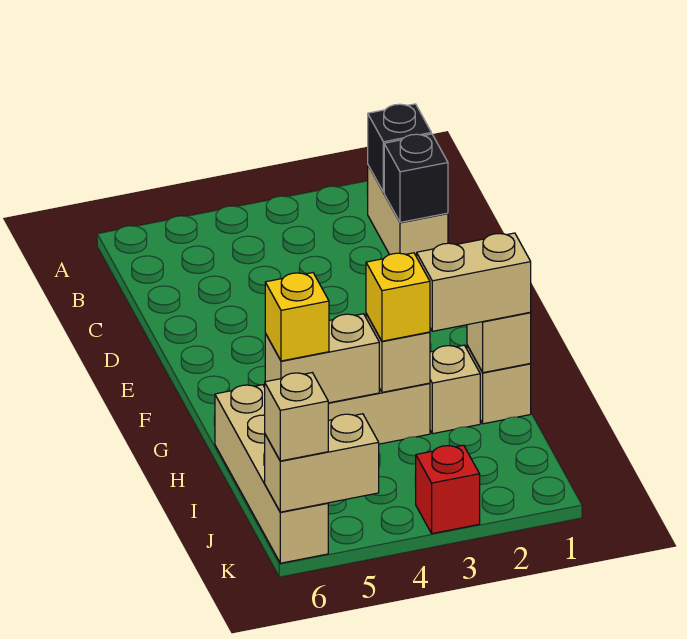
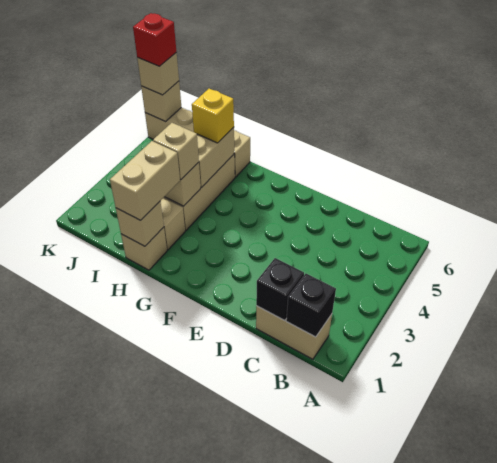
yellow brick H3 level 3 -> tan brick H3 level 3
red brick K3 level 1 -> red brick K6 level 4
tan brick K5:K6 level 2 -> tan brick K6 level 2

